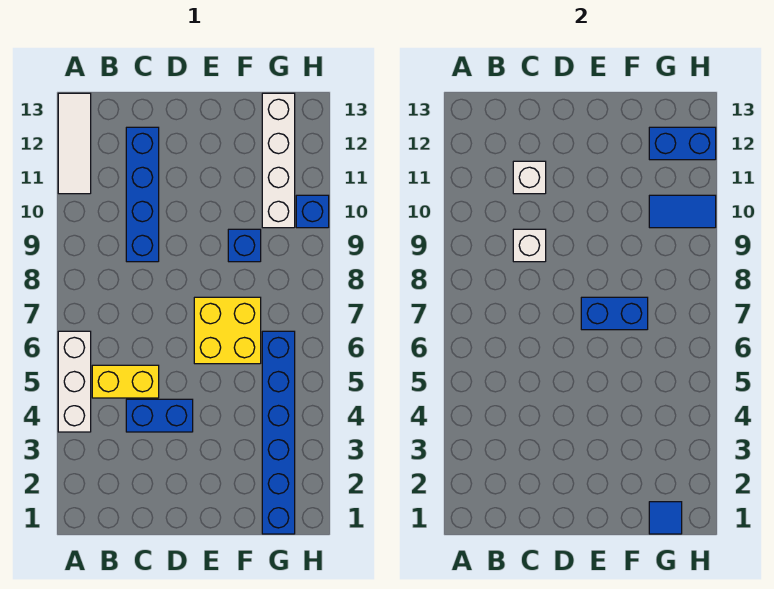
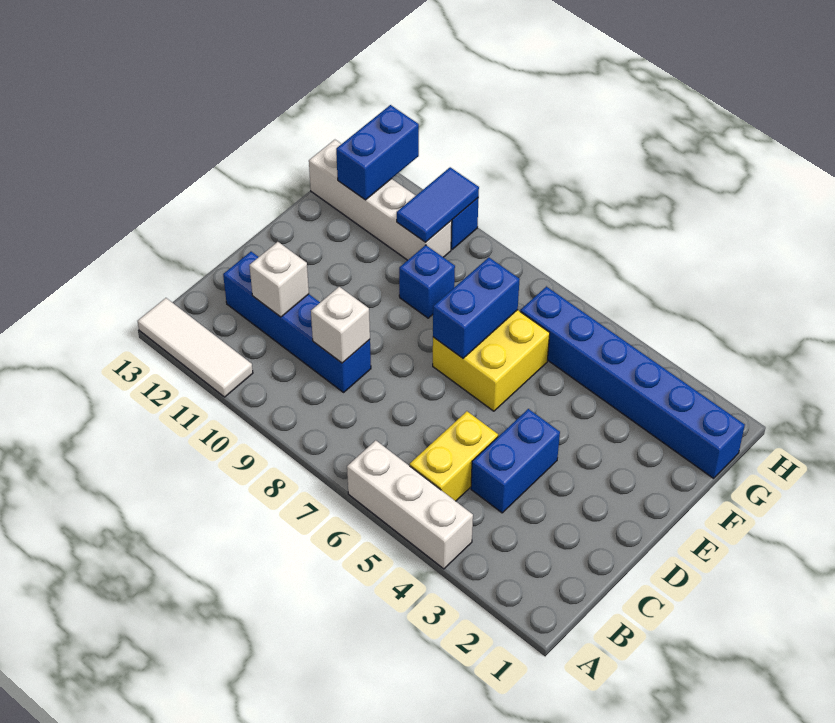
blue tile G1 level 2 -> none

